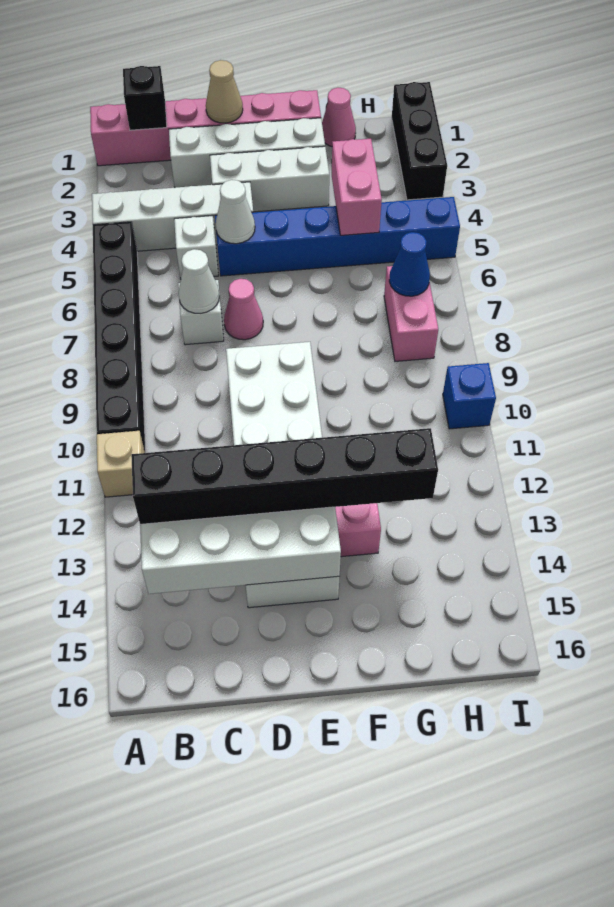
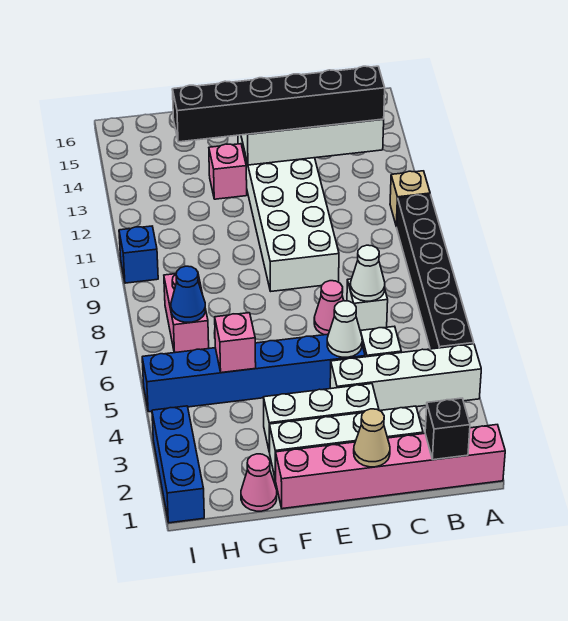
pink brick G4:G5 level 2 -> pink brick G5 level 2
black brick I1:I3 level 1 -> blue brick I1:I3 level 1

